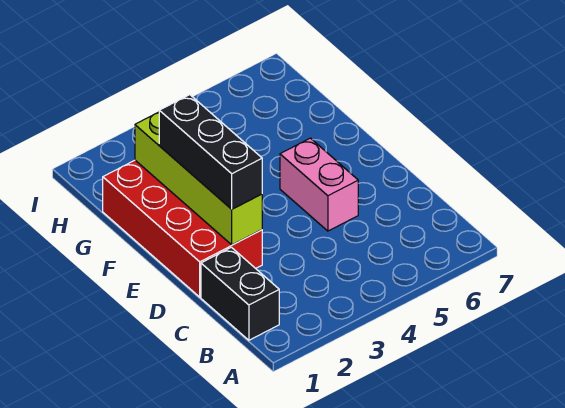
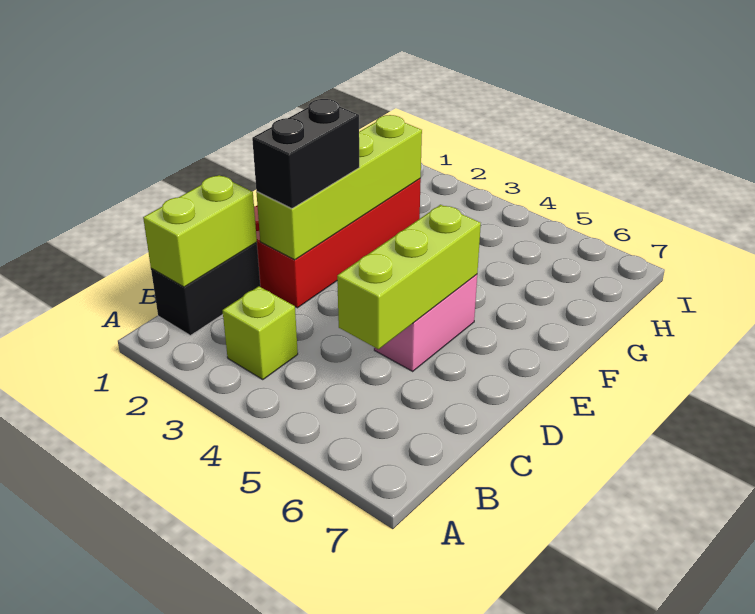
none -> lime brick B1:C1 level 2
none -> lime brick B3 level 1
none -> lime brick C5:E5 level 2
black brick D2:F2 level 3 -> black brick D2:E2 level 3

